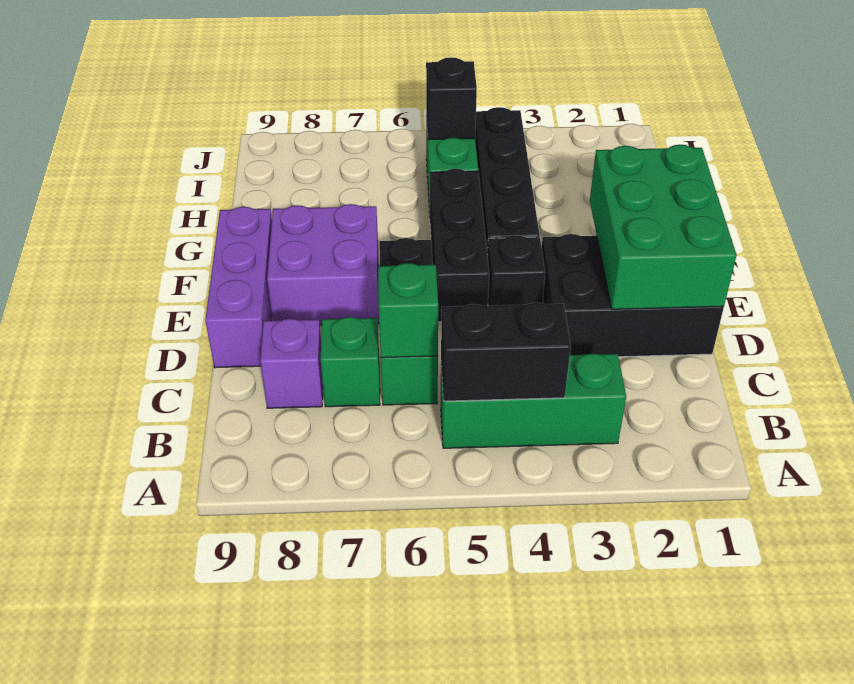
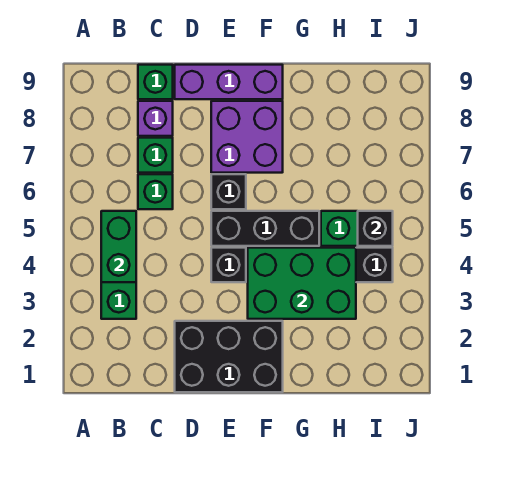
black brick B4:B5 level 2 -> green brick B4:B5 level 2
green brick C6 level 2 -> green brick C9 level 1
black brick D1:E3 level 1 -> black brick D1:F2 level 1
green brick D1:F2 level 2 -> green brick F3:H4 level 2

